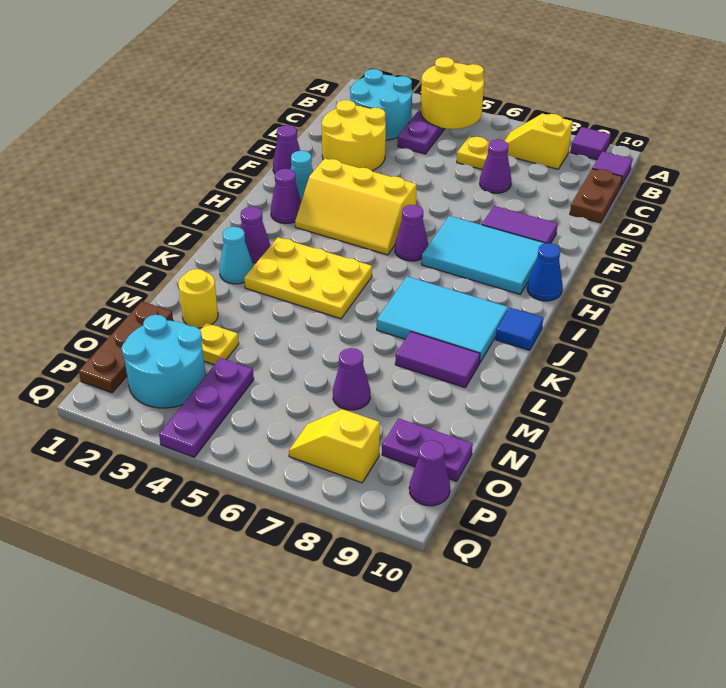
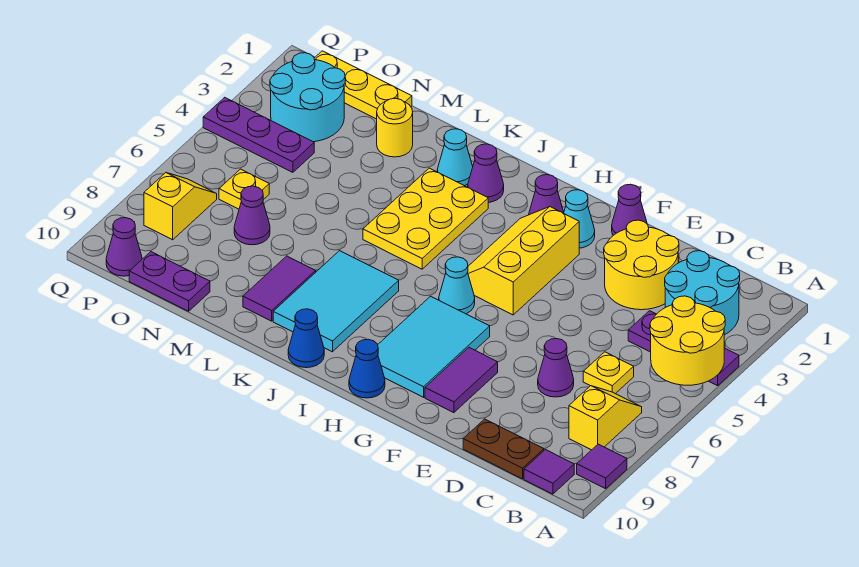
purple cone H6 level 1 -> cyan cone H6 level 1
blue tile J10 level 1 -> blue cone J10 level 1
brown plate N1:P1 level 1 -> yellow plate N1:P1 level 1
yellow plate N3 level 1 -> yellow plate O6 level 1
purple plate O9:O10 level 1 -> purple plate N10:O10 level 1

